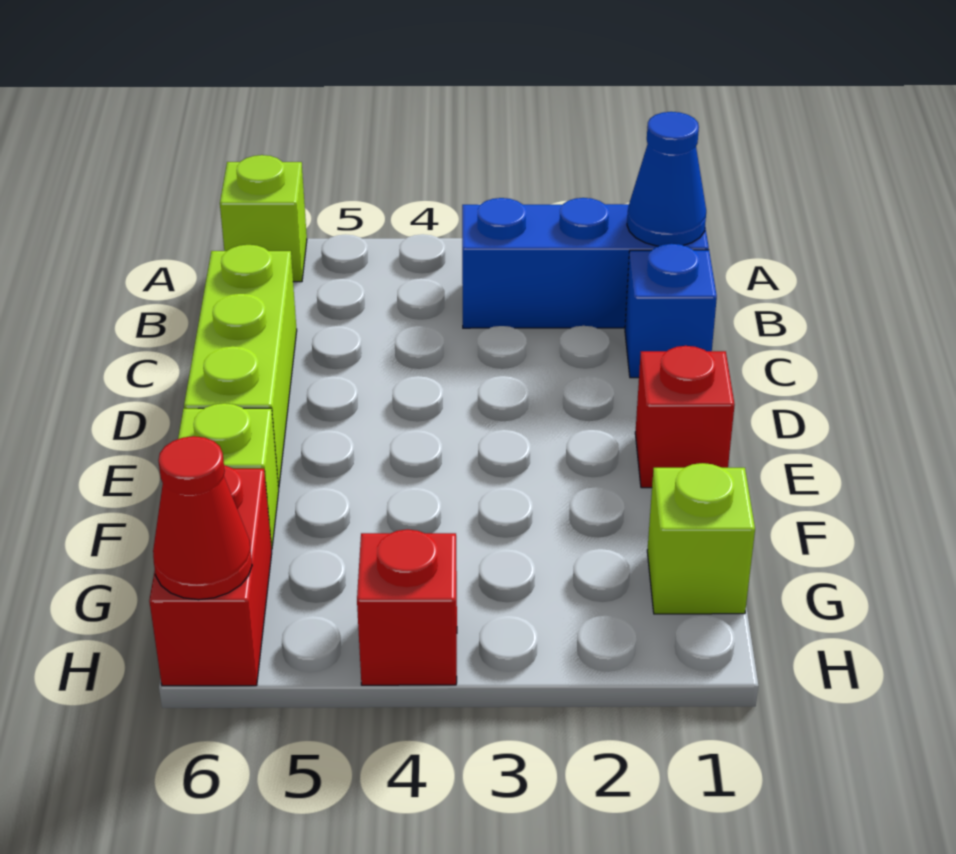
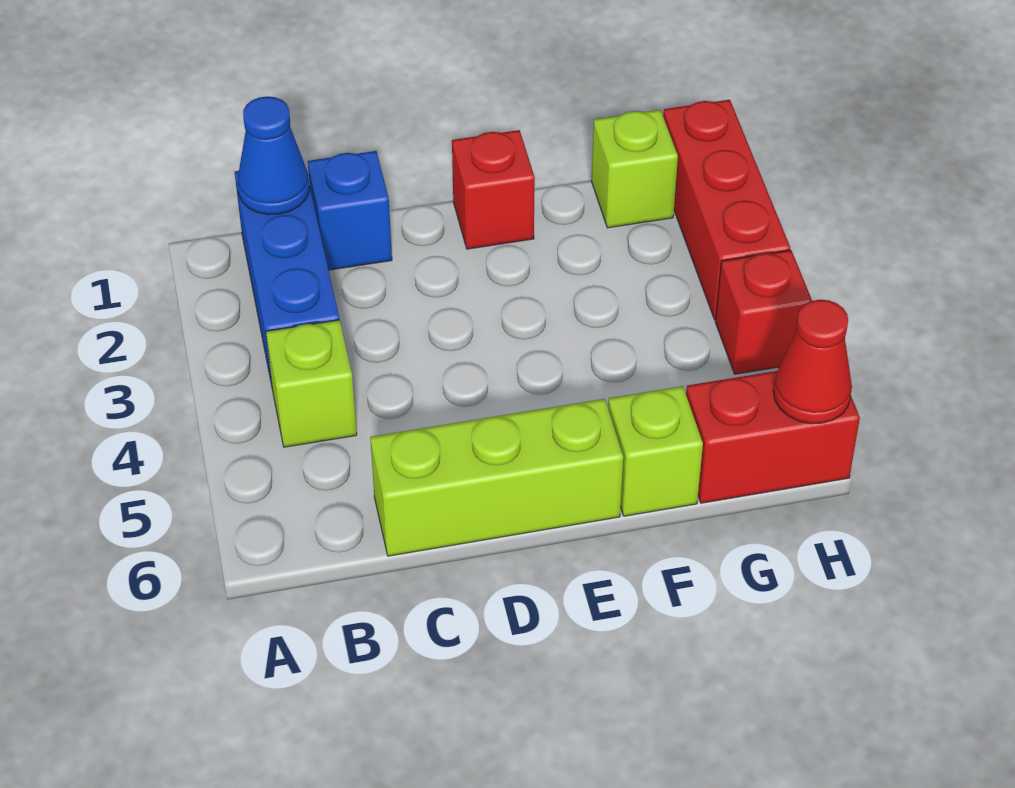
lime brick A6 level 1 -> lime brick B4 level 1
none -> red brick H1:H3 level 1

